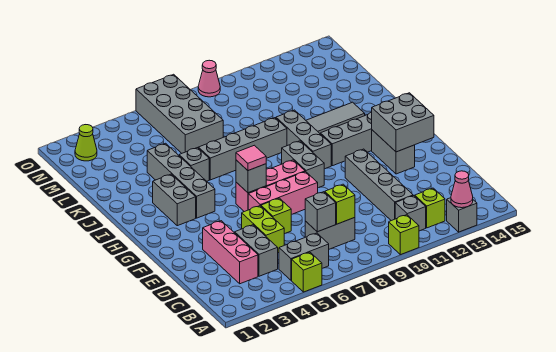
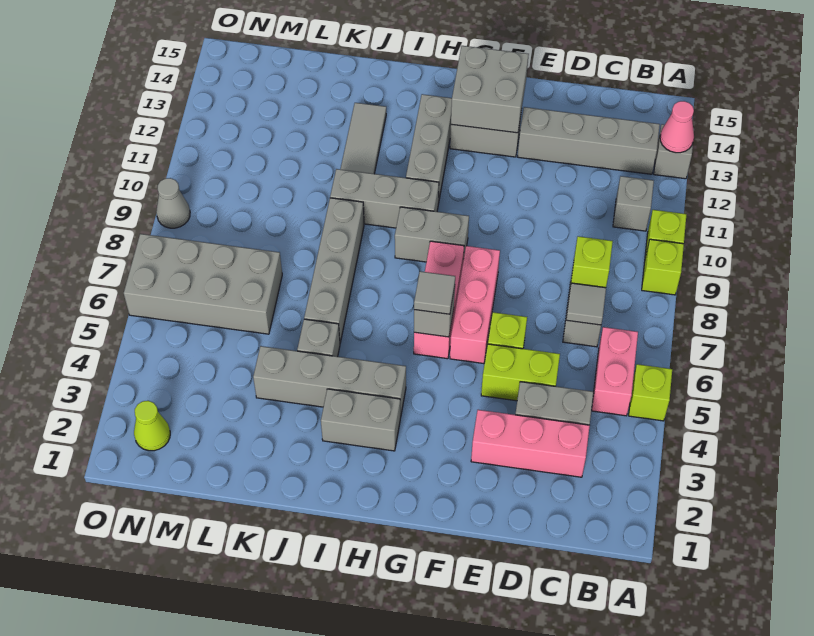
grey brick B5:B6 level 1 -> pink brick B5:B6 level 1
lime brick B12 level 1 -> lime brick A9 level 1
grey brick C7 level 2 -> grey tile C7 level 2
grey brick C11:F11 level 1 -> grey brick B13:E13 level 1
pink tile G6 level 3 -> grey tile G6 level 3
pink cone O9 level 1 -> grey cone O9 level 1

